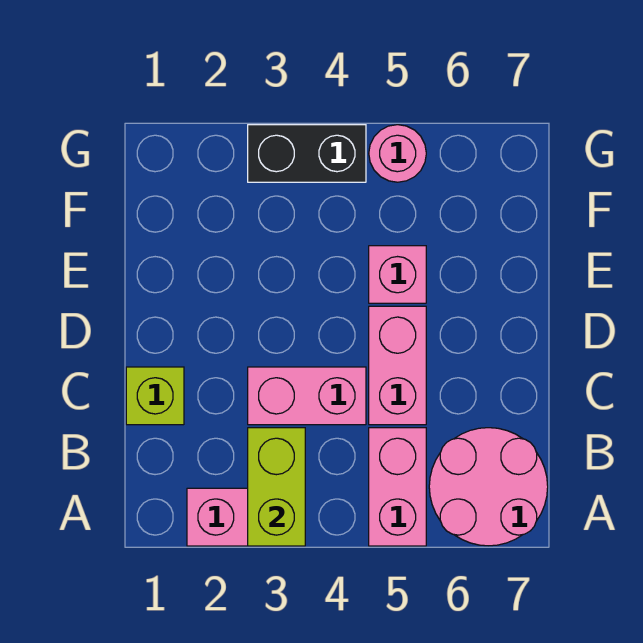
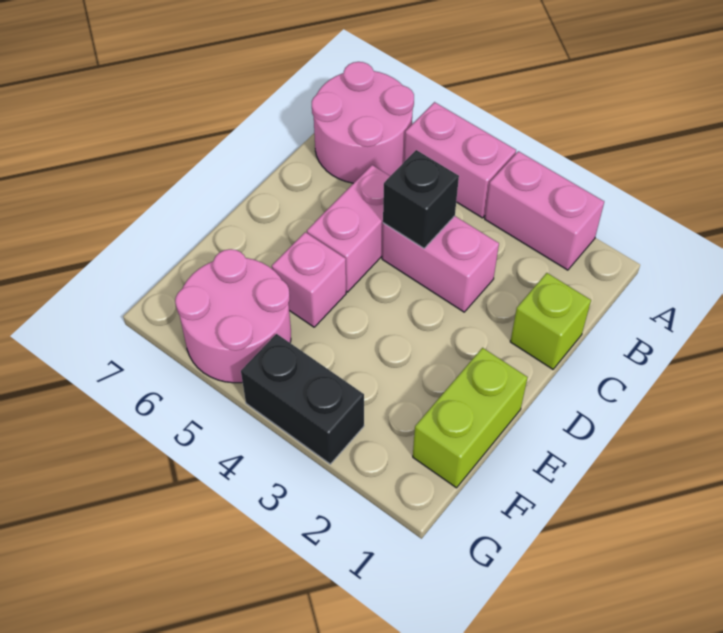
lime brick A3:B3 level 2 -> lime brick E1:F1 level 1
pink brick A5:B5 level 1 -> pink brick A4:A5 level 1
none -> black brick C4 level 2
pink round brick G5 level 1 -> pink round brick F5:G6 level 1

